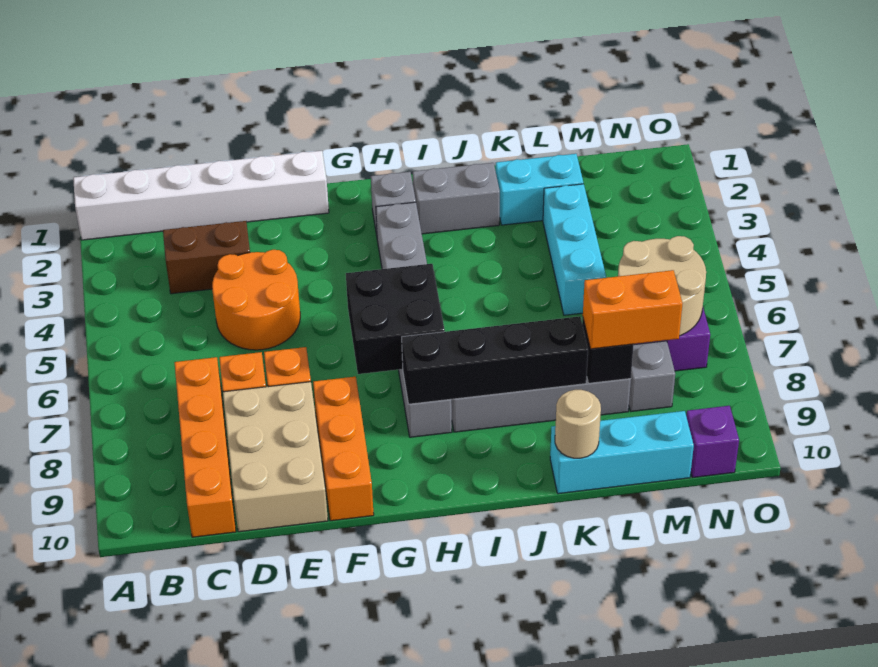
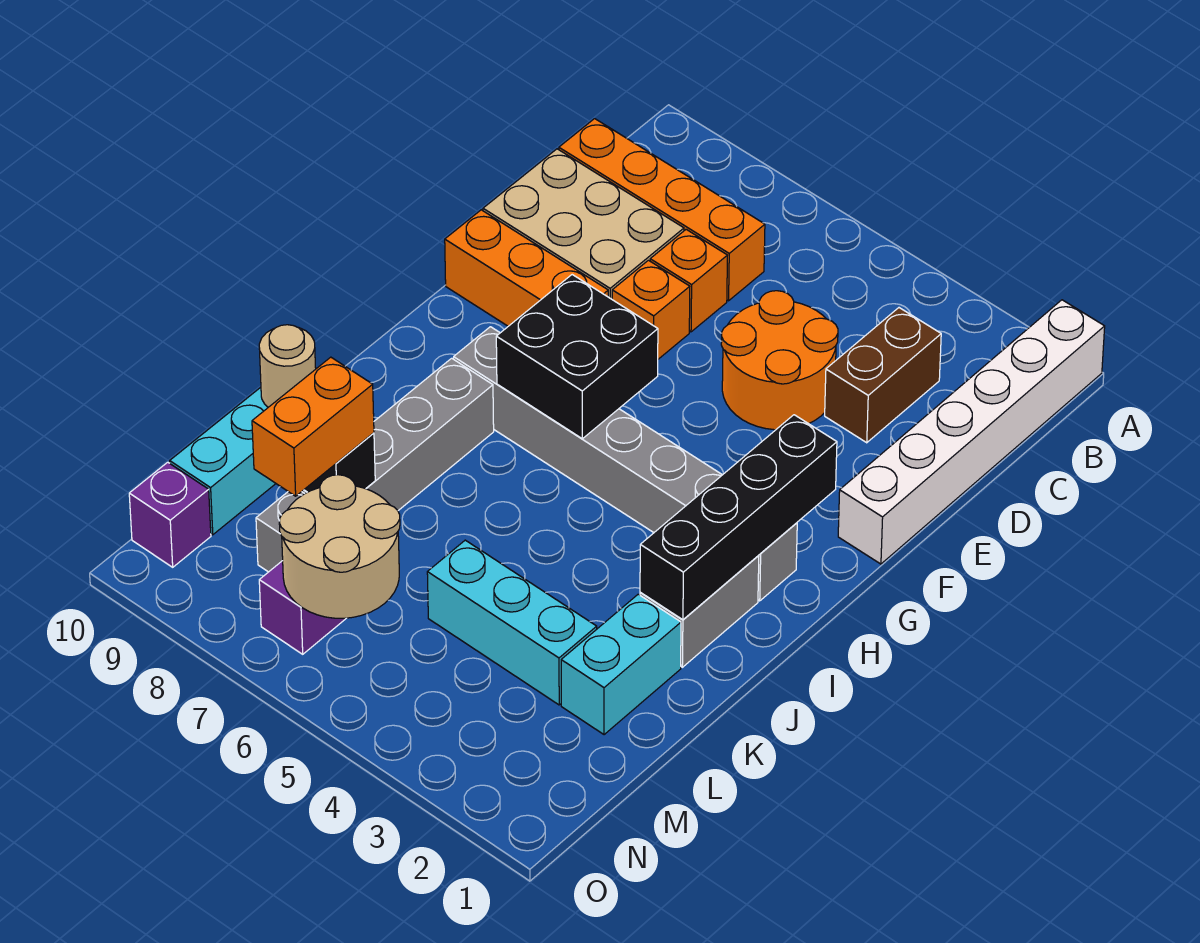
black brick H8:K8 level 2 -> black brick G2:J2 level 2

